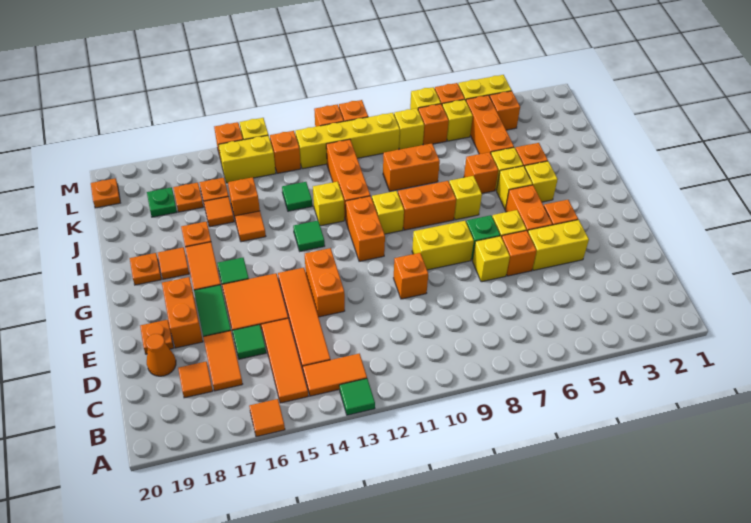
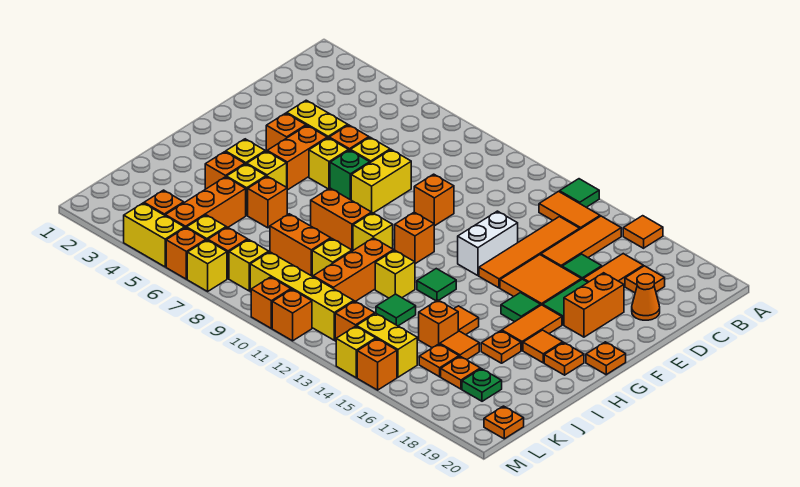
orange brick E13:F13 level 1 -> white brick E13:F13 level 1
orange plate E19 level 1 -> orange plate G20 level 1
yellow brick F8:F9 level 1 -> yellow brick E8:F8 level 1
orange brick G11:H11 level 1 -> orange brick G11 level 1
yellow brick H7 level 1 -> yellow brick J10 level 1

